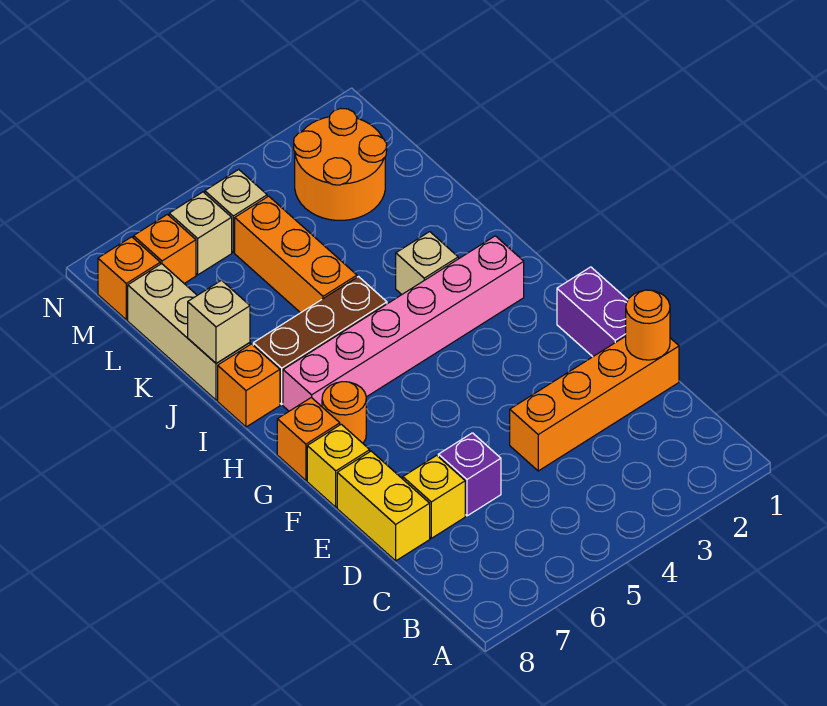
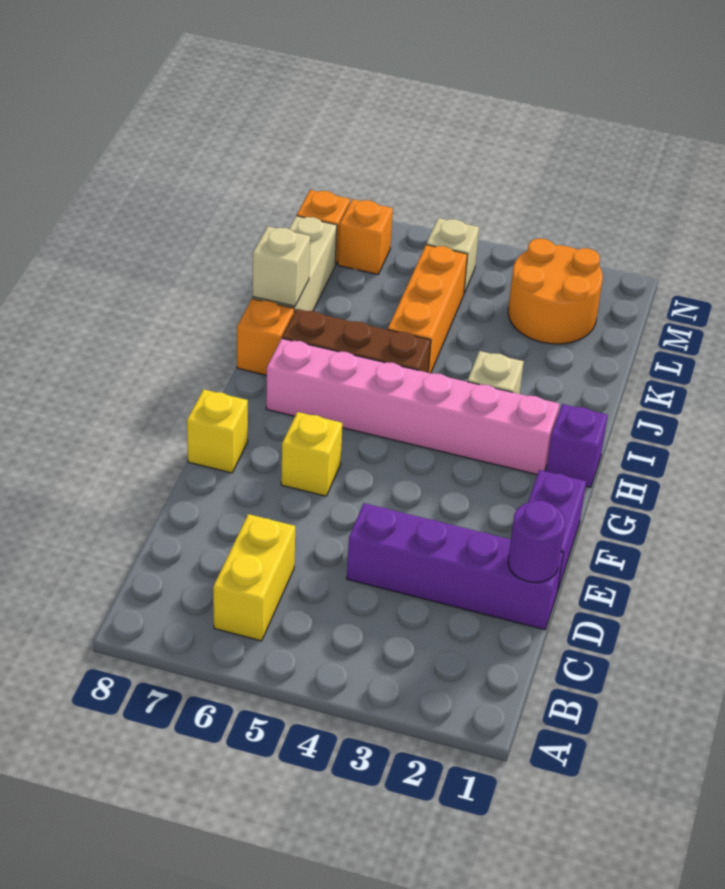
orange brick D1:D4 level 1 -> purple brick D1:D4 level 1
orange round brick D1 level 2 -> purple round brick D1 level 2
purple brick D6 level 1 -> purple brick H1 level 1
yellow brick D7 level 1 -> yellow brick F6 level 1
yellow brick D8:E8 level 1 -> yellow brick B6:C6 level 1
orange round brick G7 level 1 -> none
orange brick G8 level 1 -> none
tan brick M6 level 1 -> none

